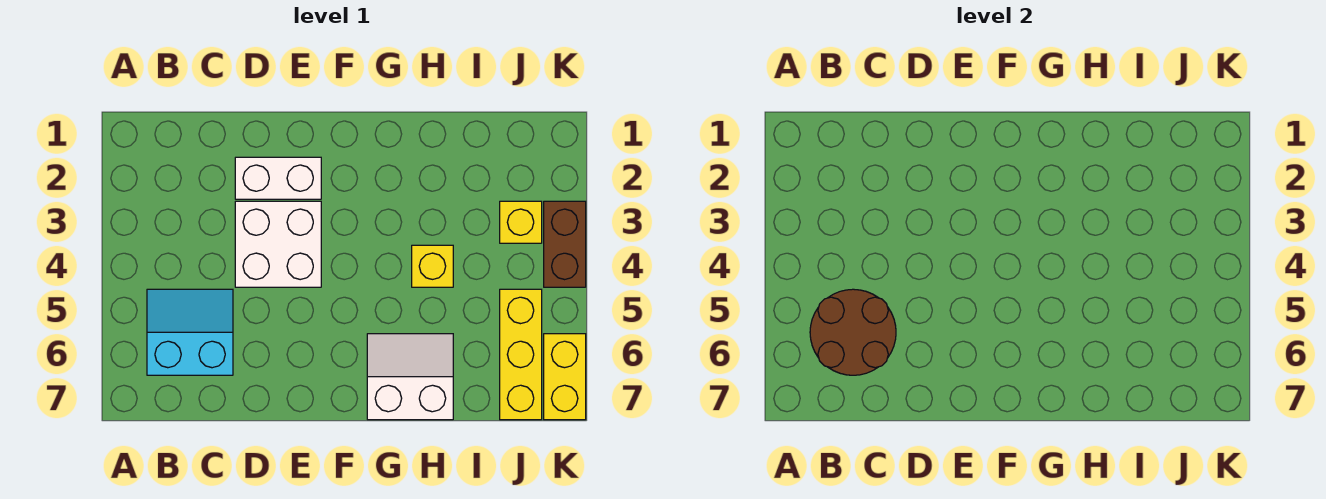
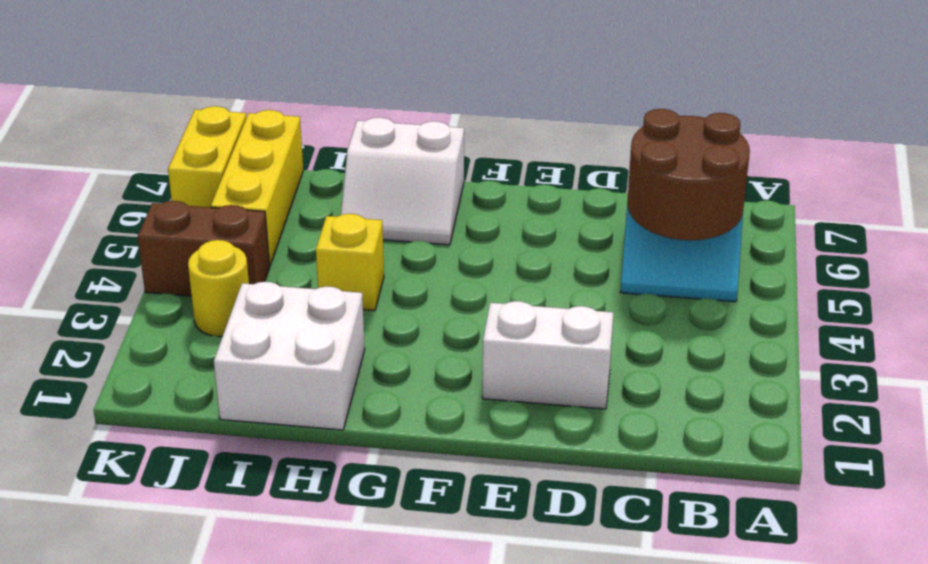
white brick D3:E4 level 1 -> white brick H1:I2 level 1
yellow brick J3 level 1 -> yellow round brick J3 level 1
brown brick K3:K4 level 1 -> brown brick J4:K4 level 1

